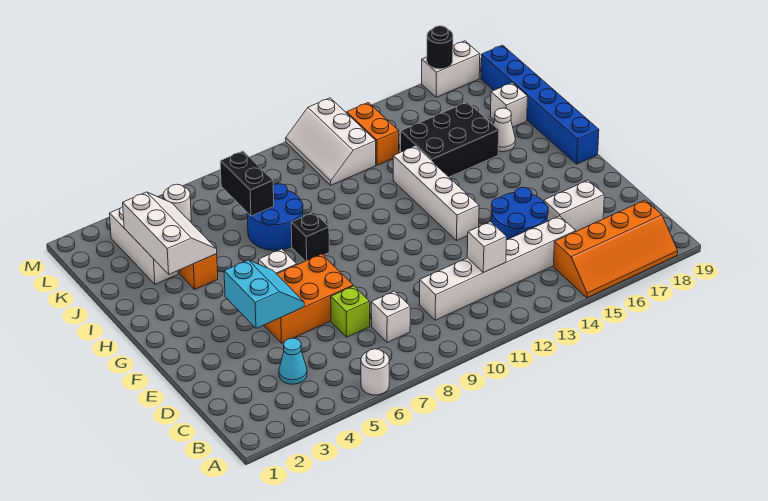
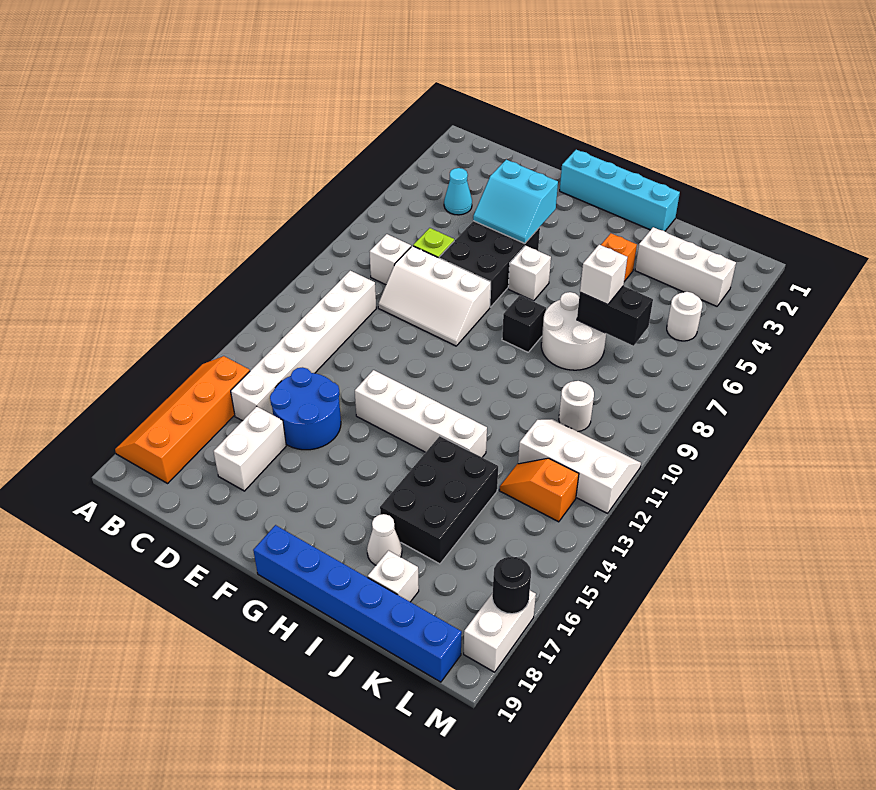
white round brick A6 level 1 -> white round brick K10 level 1
white brick C12 level 2 -> white brick J7 level 3
orange brick E5:F7 level 1 -> black brick E5:F7 level 1
none -> cyan brick F1:I1 level 1
white slope I3:K4 level 2 top 3 -> white slope D8:F9 level 1 top 8
blue round brick I7:J8 level 1 -> white round brick I7:J8 level 1
orange brick K13:L13 level 1 -> orange slope K13:L13 level 1 top L

